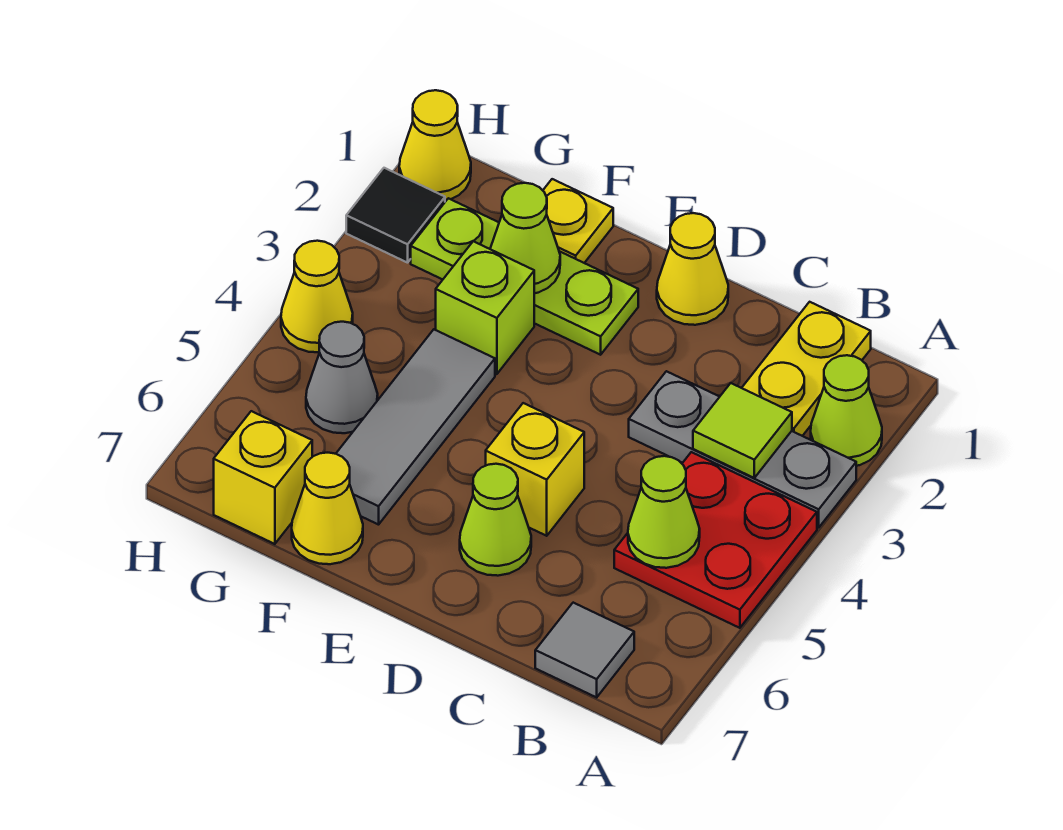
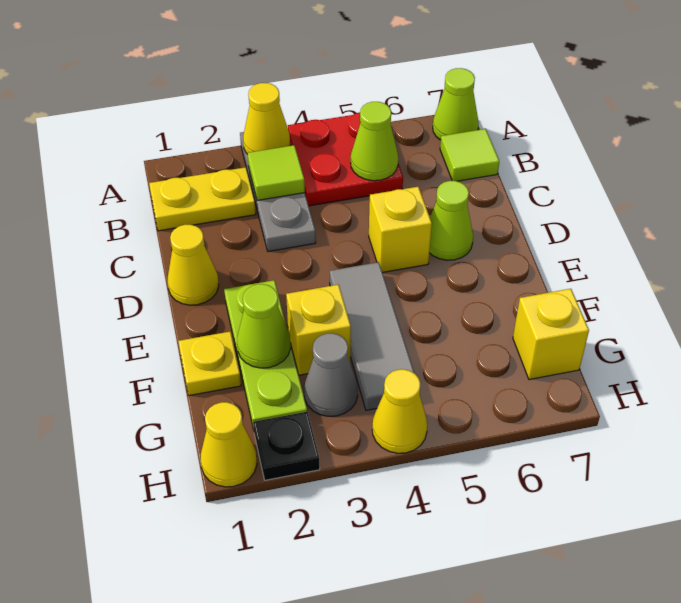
lime cone A2 level 1 -> lime cone A7 level 1
grey tile B7 level 1 -> lime tile B7 level 1
lime brick F3 level 1 -> yellow brick F3 level 1
grey tile F4:F6 level 1 -> grey tile E4:G4 level 1
yellow cone F7 level 1 -> yellow cone A3 level 2
grey cone G5 level 1 -> grey cone G3 level 1
black tile H2 level 1 -> black plate H2 level 1

